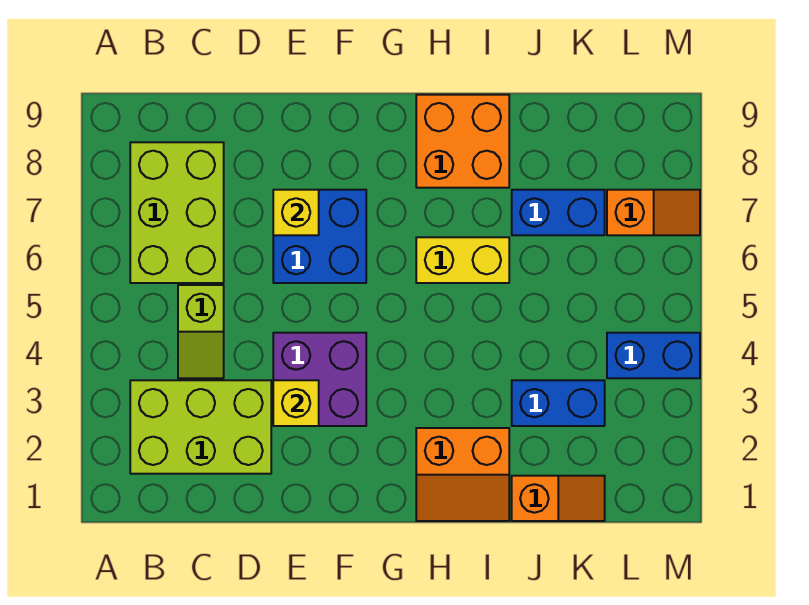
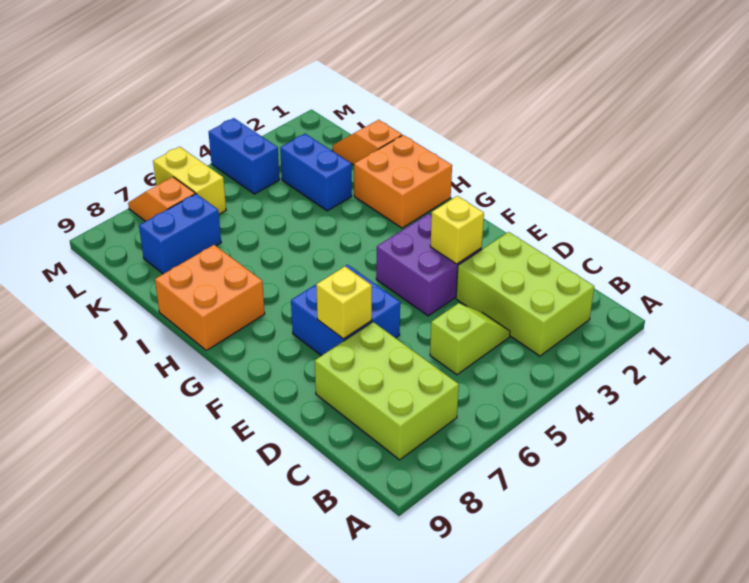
lime brick B6:C8 level 1 -> lime brick B7:D8 level 1
orange slope H1:I2 level 1 top 2 -> orange brick H1:I2 level 1
yellow brick H6:I6 level 1 -> yellow brick L6:M6 level 1
blue brick J7:K7 level 1 -> blue brick K7:K8 level 1

